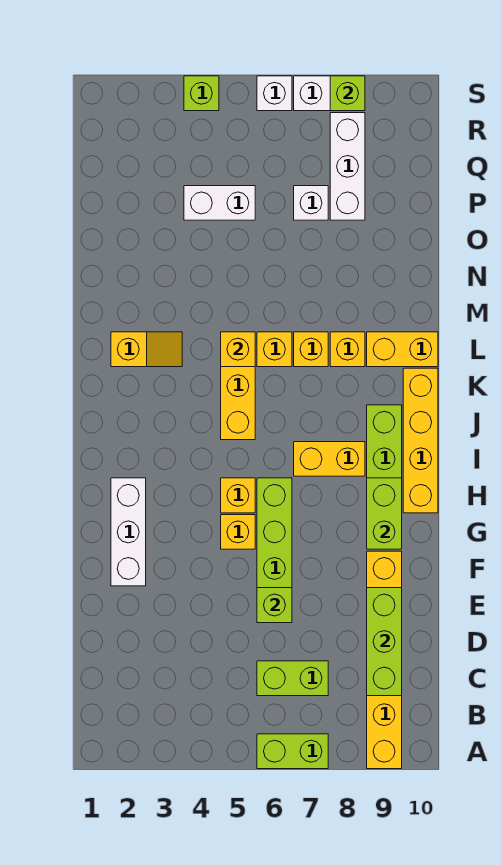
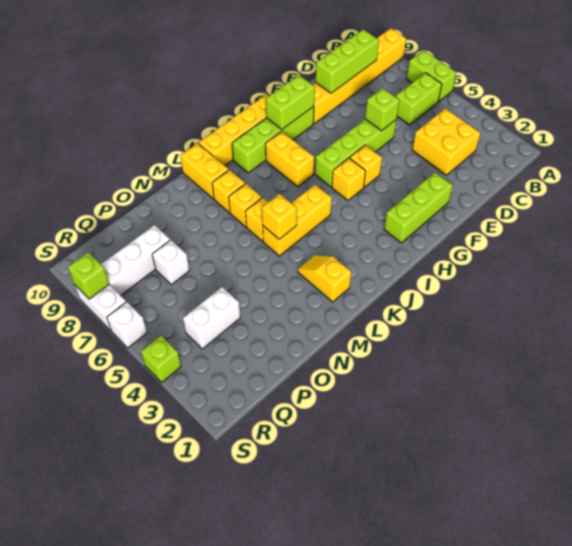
none -> yellow brick C3:D4 level 1
lime brick C6:C7 level 1 -> lime brick B6:C6 level 1
white brick F2:H2 level 1 -> lime brick F2:H2 level 1
white brick P4:P5 level 1 -> white brick P4:Q4 level 1

